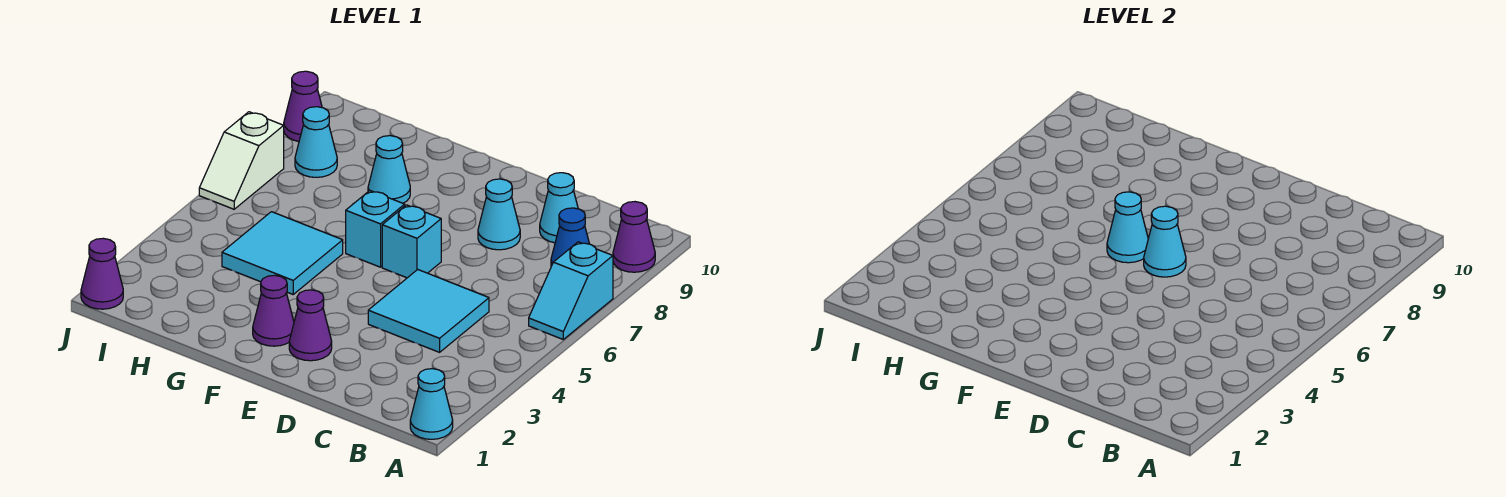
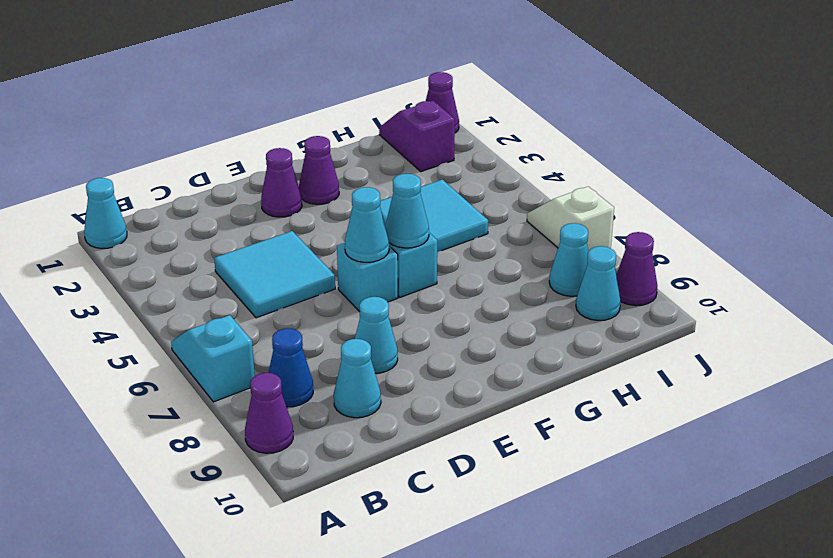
cyan cone G8 level 1 -> cyan cone I9 level 1
none -> purple slope I1:I2 level 1 top 2

